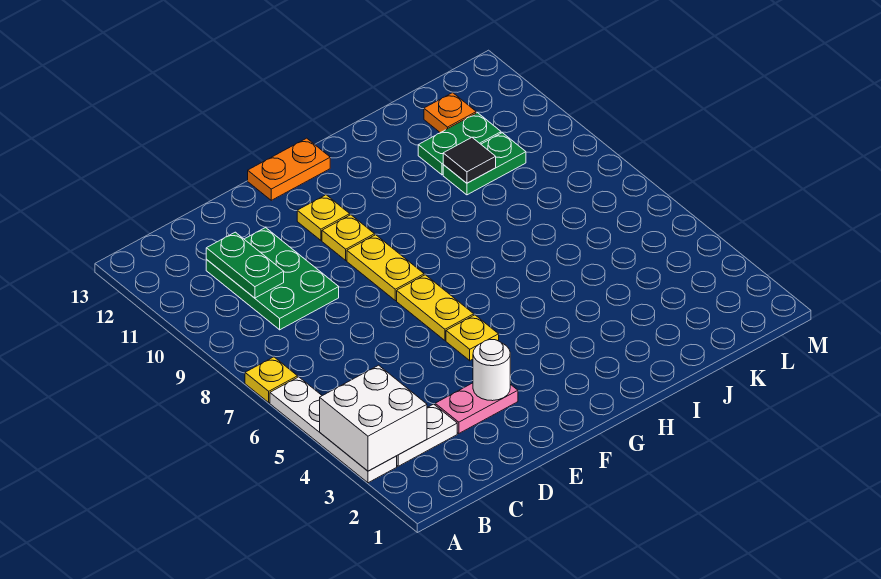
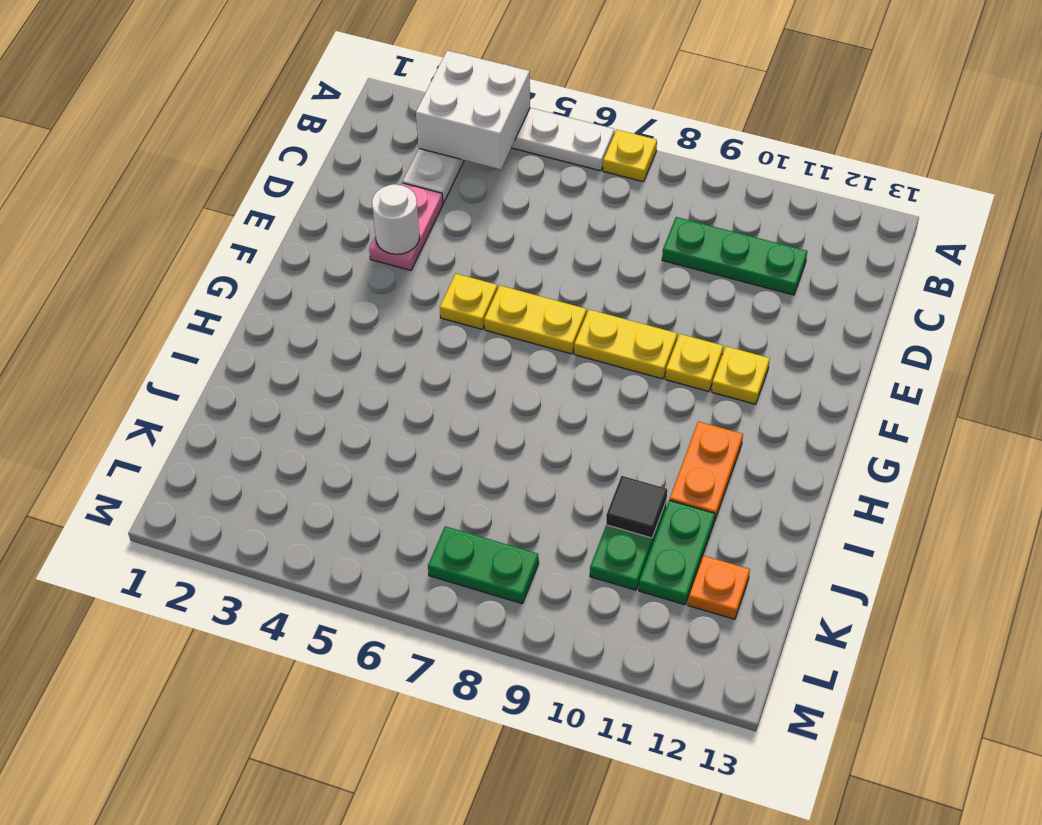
green plate C9:D11 level 1 -> green plate C9:C11 level 1
green plate C10:C11 level 2 -> green plate L7:L8 level 1
orange plate F13:G13 level 1 -> orange plate H11:I11 level 1

